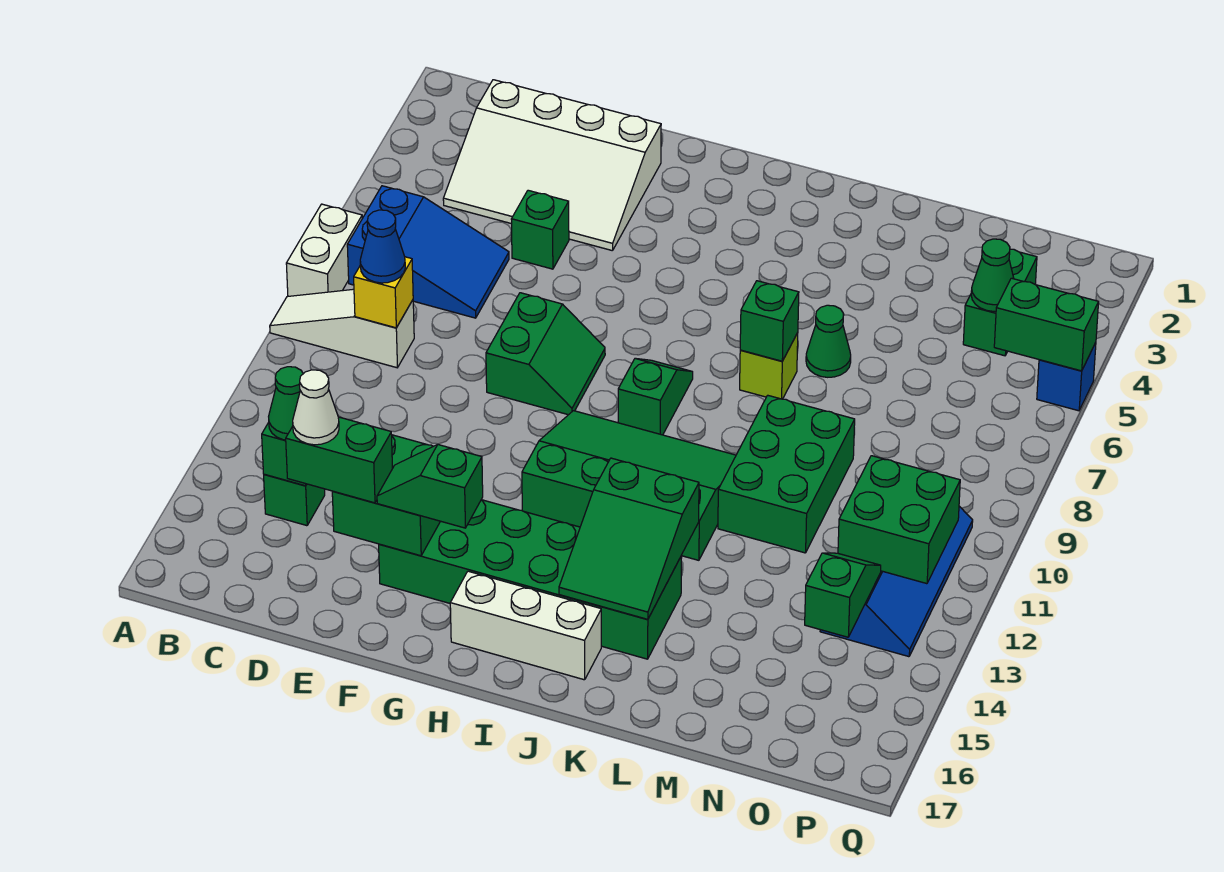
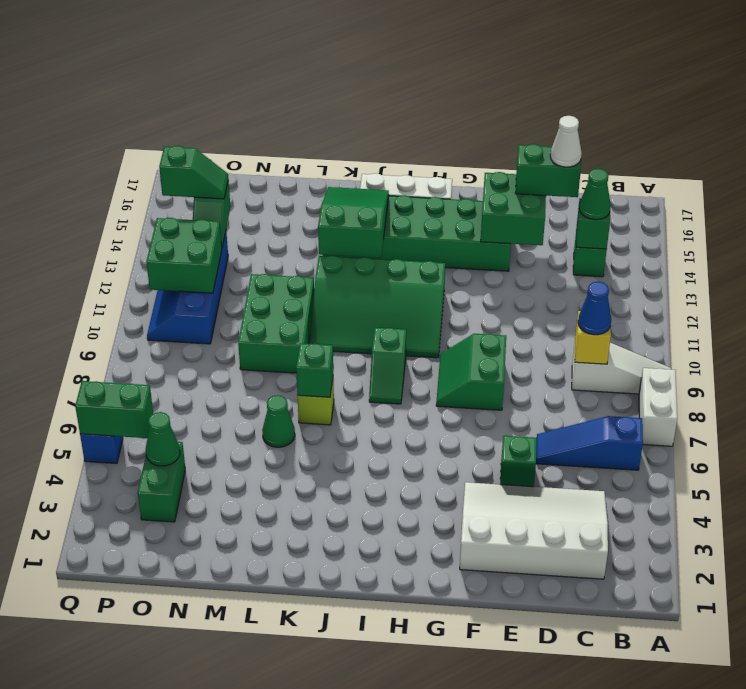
blue slope B6:D7 level 1 top B -> blue slope B6:D6 level 1 top B
green slope F15:G15 level 3 top G -> green slope O14:P14 level 3 top P

